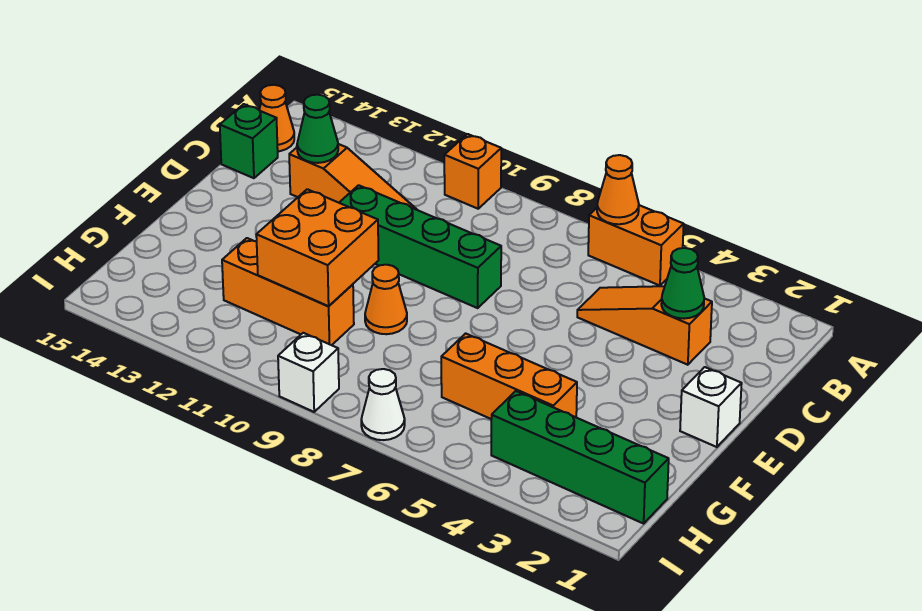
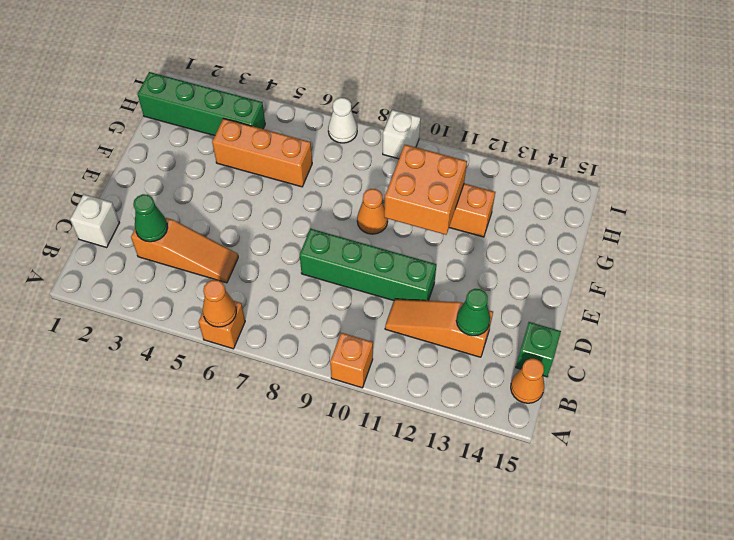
orange brick A5:A6 level 1 -> orange brick A6 level 1
white brick E1 level 1 -> white brick C1 level 1

